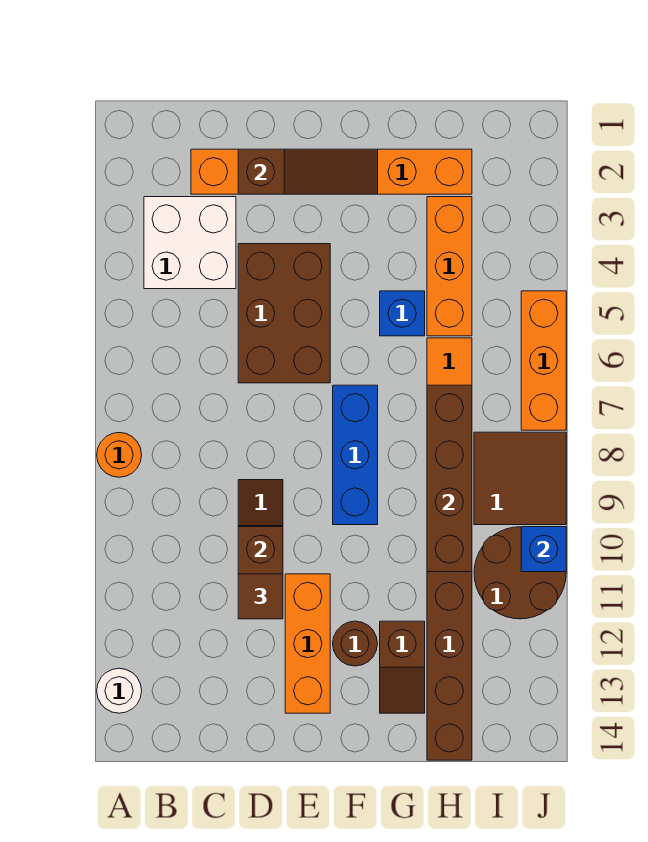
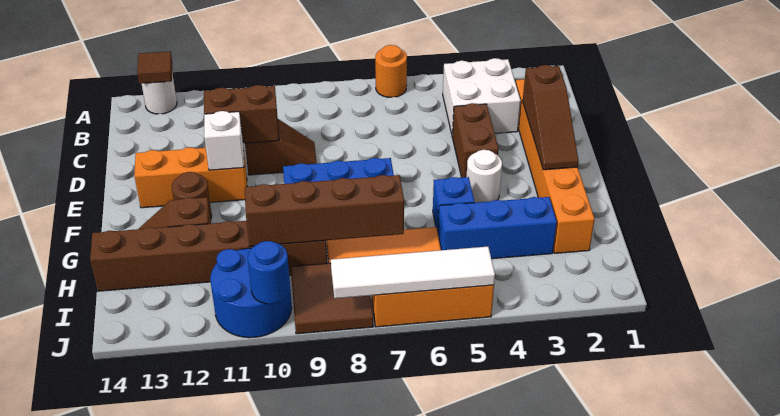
orange round brick A8 level 1 -> orange round brick A6 level 1
brown brick D4:E6 level 1 -> brown brick D4:E4 level 1
brown tile D11 level 3 -> brown tile A13 level 2
none -> white brick E11 level 2
none -> white round brick F4 level 1
orange brick H3:H5 level 1 -> blue brick H3:H5 level 1
brown round brick I10:J11 level 1 -> blue round brick I10:J11 level 1
none -> white tile J5:J8 level 2
blue brick J10 level 2 -> blue round brick J10 level 2

